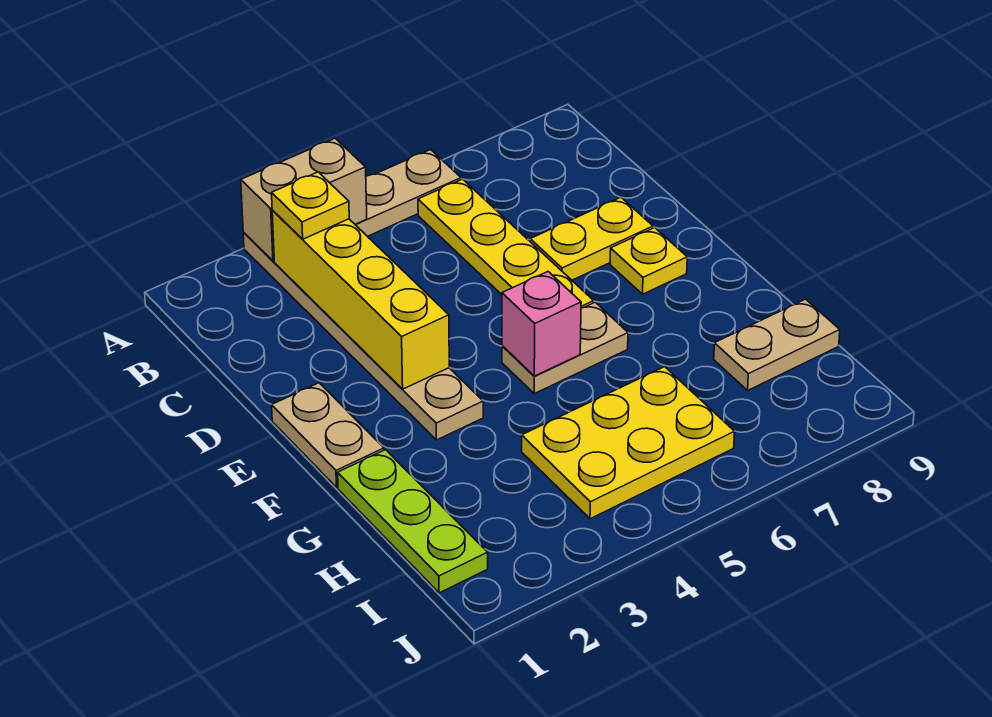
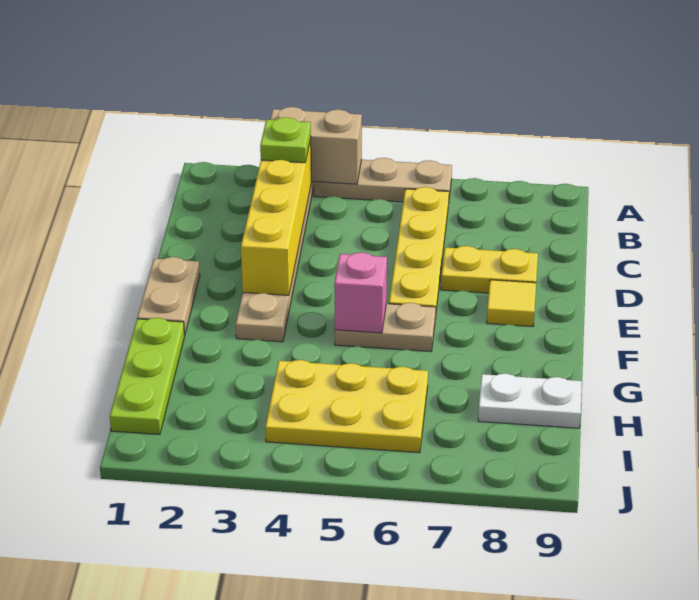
yellow plate B3 level 3 -> lime plate B3 level 3
yellow plate E8 level 1 -> yellow tile E8 level 1
tan plate H8:H9 level 1 -> white plate H8:H9 level 1

